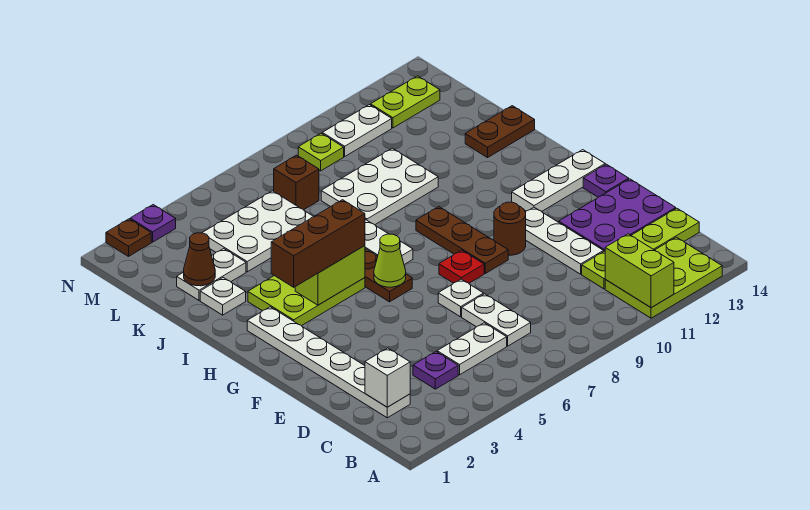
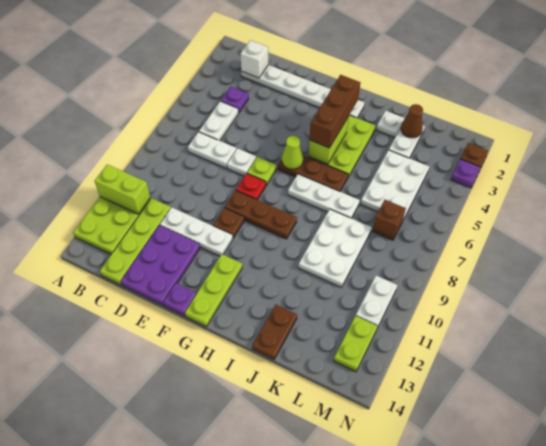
brown round brick F10 level 1 -> brown plate F10 level 1
white plate G12:G14 level 1 -> lime plate G12:G14 level 1
lime plate M9 level 1 -> lime plate F7 level 1

